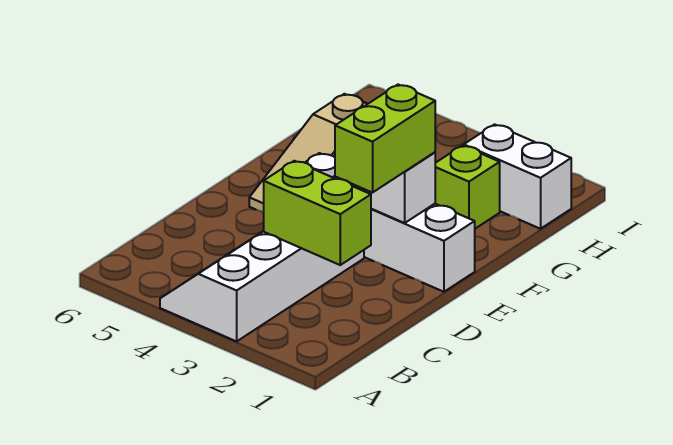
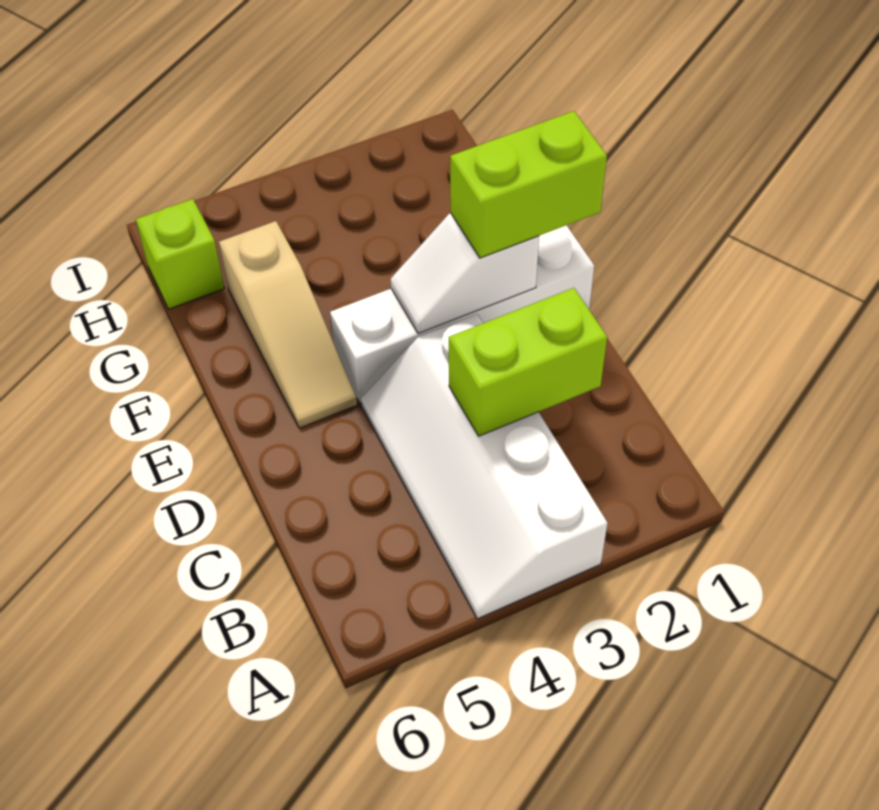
lime brick D2:E2 level 3 -> lime brick E1:E2 level 3
lime brick G2 level 1 -> lime brick H6 level 1
white brick H1:H2 level 1 -> none

